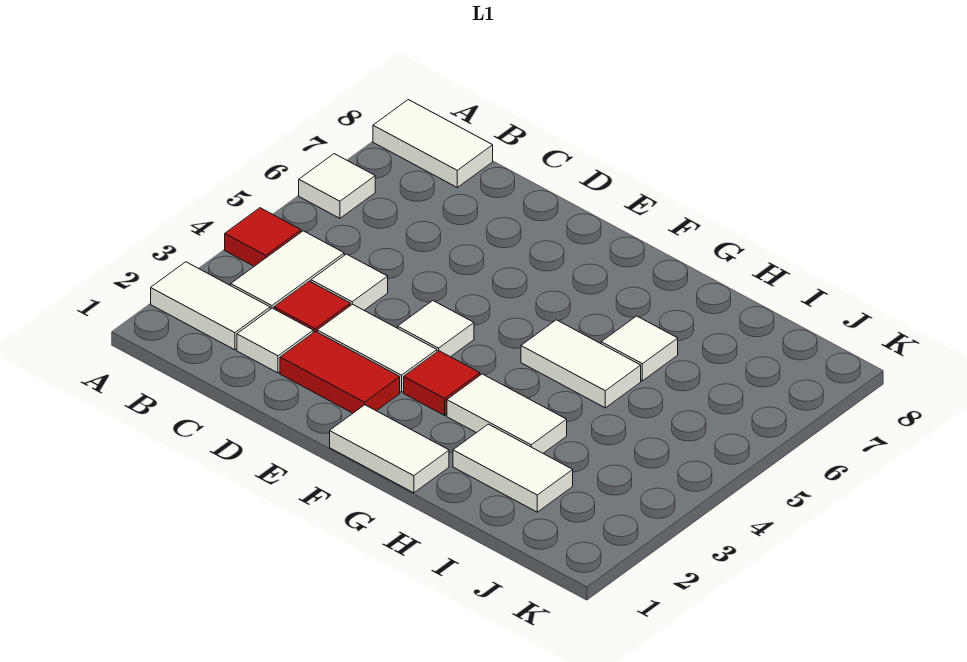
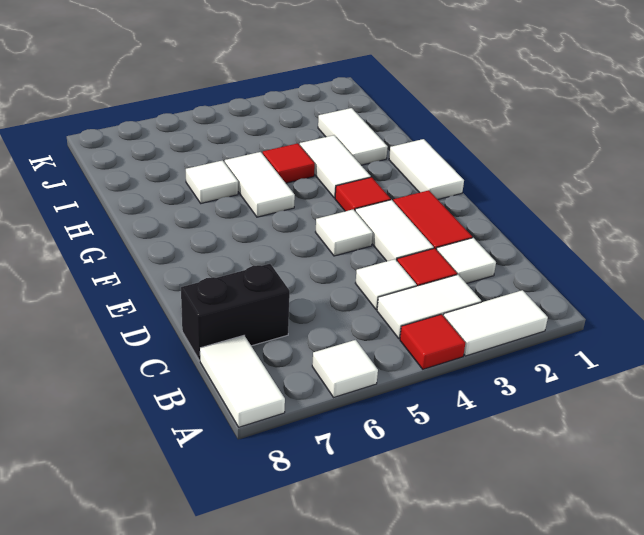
white tile A2:B2 level 1 -> white tile A2:A3 level 1
none -> black brick C7:C8 level 1
none -> red tile H4 level 1

